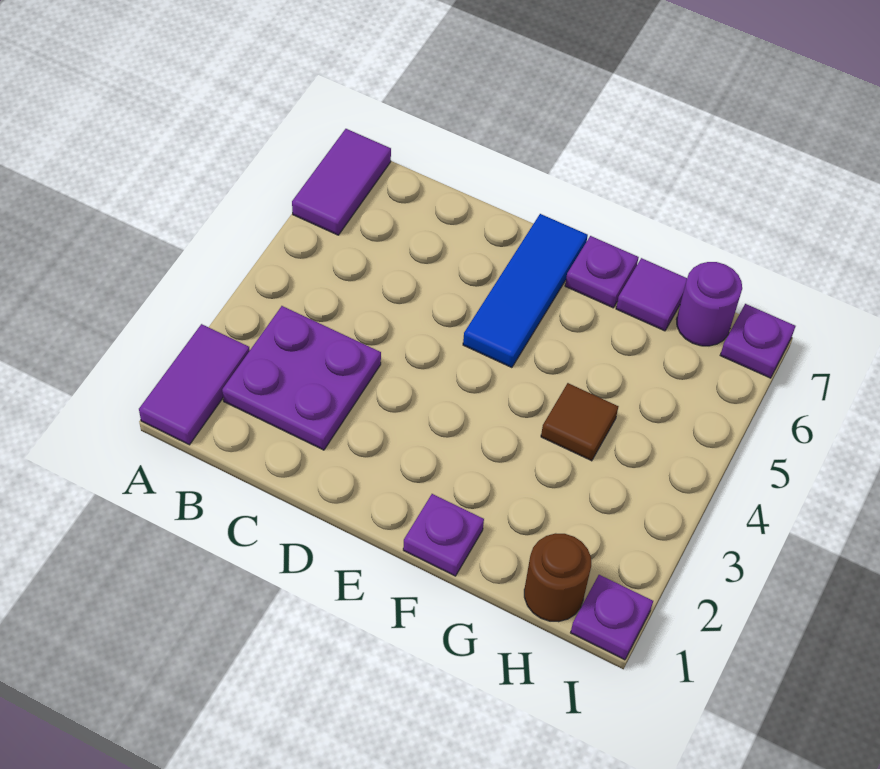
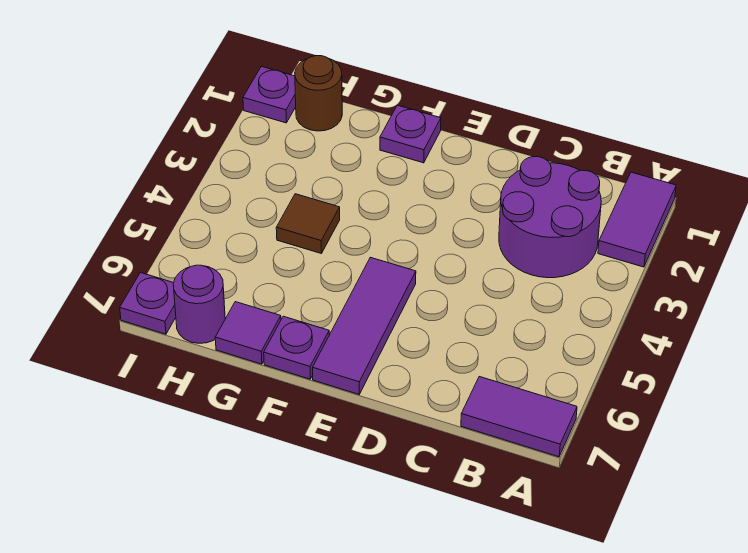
purple tile A6:A7 level 1 -> purple tile A7:B7 level 1
purple plate B2:C3 level 1 -> purple round brick B2:C3 level 1
blue tile E5:E7 level 1 -> purple tile E5:E7 level 1

